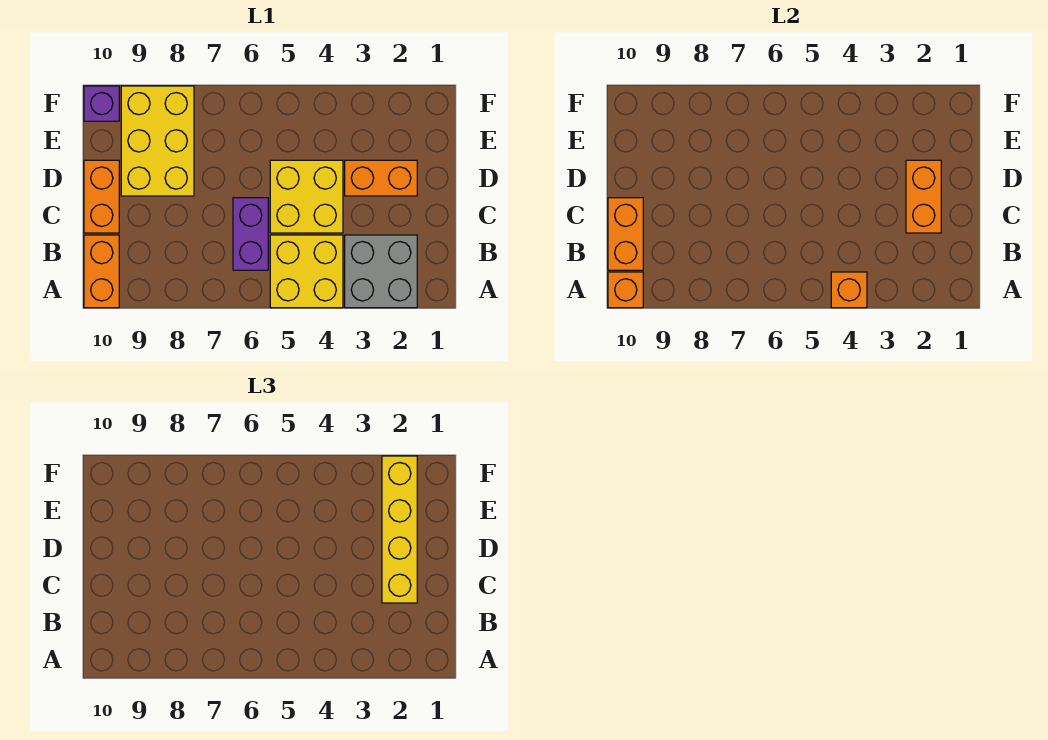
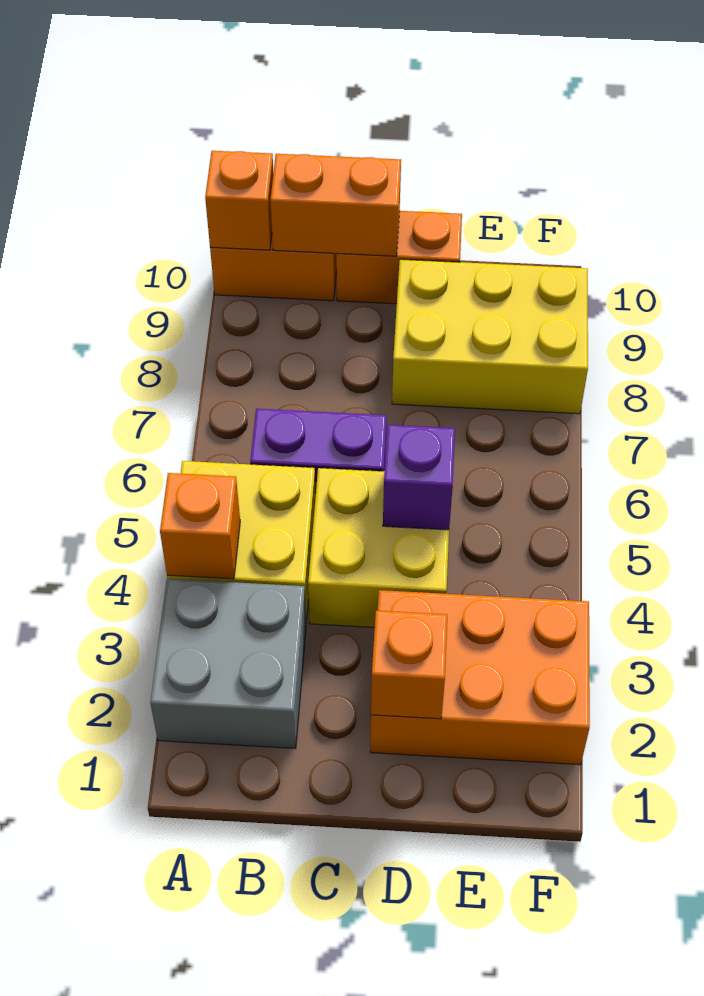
orange brick C2:D2 level 2 -> orange brick D2 level 2
yellow brick C2:F2 level 3 -> none
orange brick D2:D3 level 1 -> orange brick D2:F3 level 1
purple brick F10 level 1 -> purple brick D5 level 2

